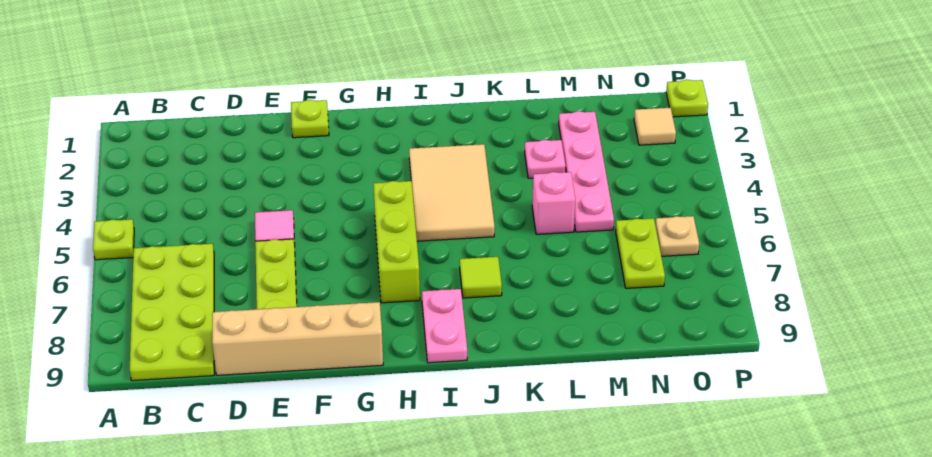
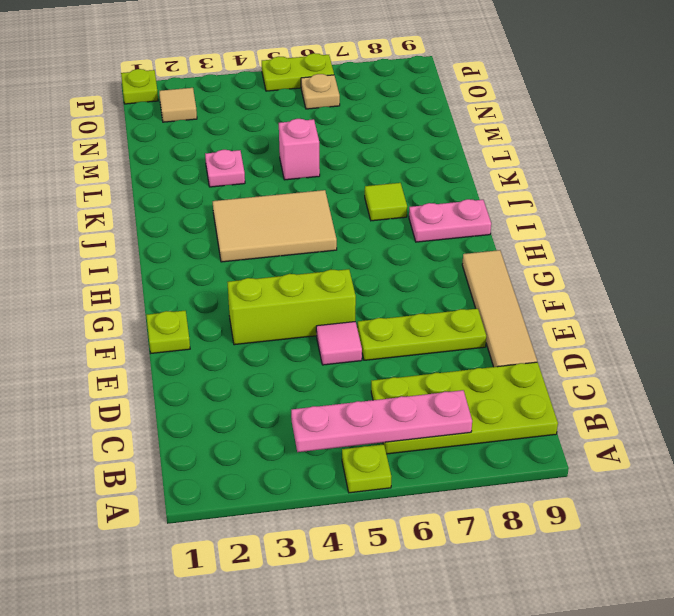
tan brick D9:G9 level 1 -> tan tile D9:G9 level 1
lime brick H5:H7 level 1 -> lime brick F3:F5 level 1
pink plate M2:M5 level 1 -> pink plate B4:B7 level 2
lime plate N6:N7 level 1 -> lime plate P5:P6 level 1

